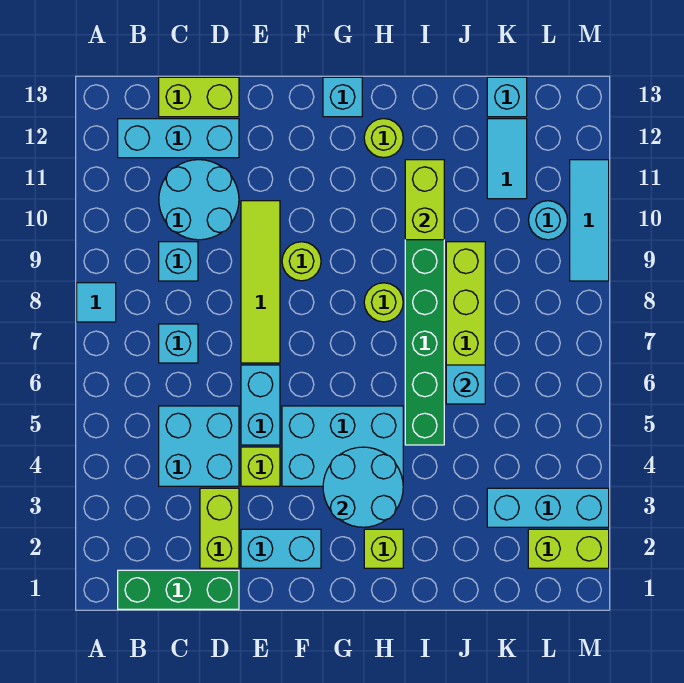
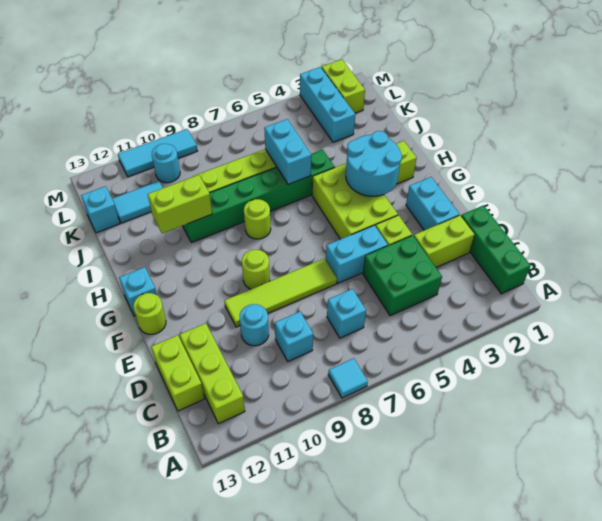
cyan brick B12:D12 level 1 -> lime brick B12:D12 level 1
cyan brick C4:D5 level 1 -> green brick C4:D5 level 1
cyan round brick C10:D11 level 1 -> cyan round brick D10 level 1
cyan brick F4:H5 level 1 -> lime brick F4:H5 level 1
lime round brick H12 level 1 -> lime round brick F13 level 1
cyan brick J6 level 2 -> cyan brick I6:J6 level 2

